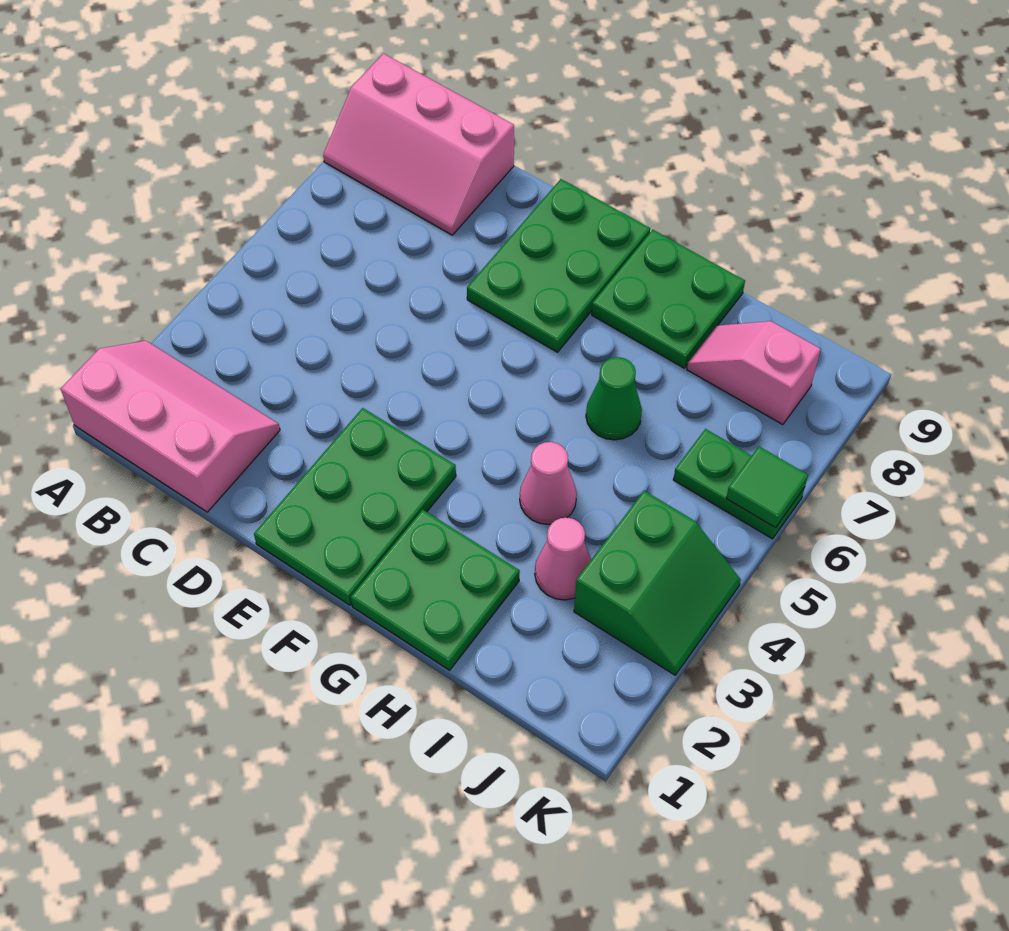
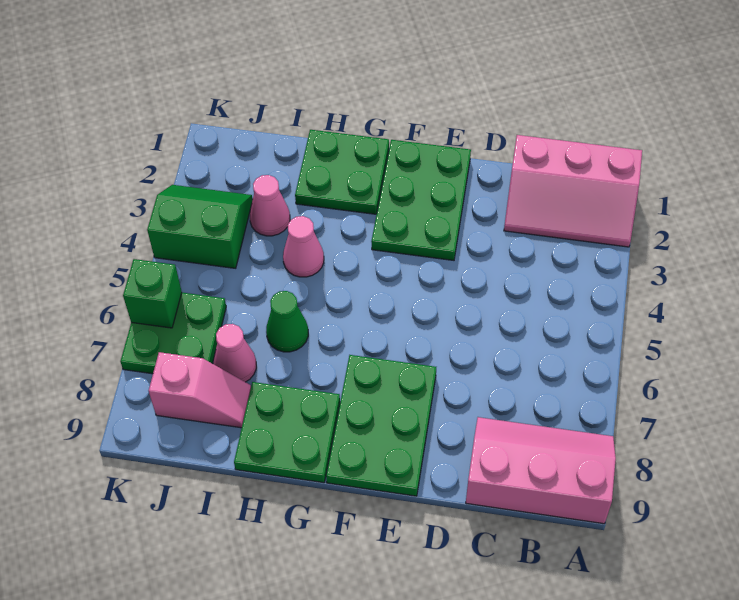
none -> pink cone I7 level 1
green slope J3:K4 level 1 top J -> green slope J3:K4 level 1 top 4
green plate J6:K6 level 1 -> green plate J6:K7 level 1
green tile K6 level 2 -> green brick K6 level 2

